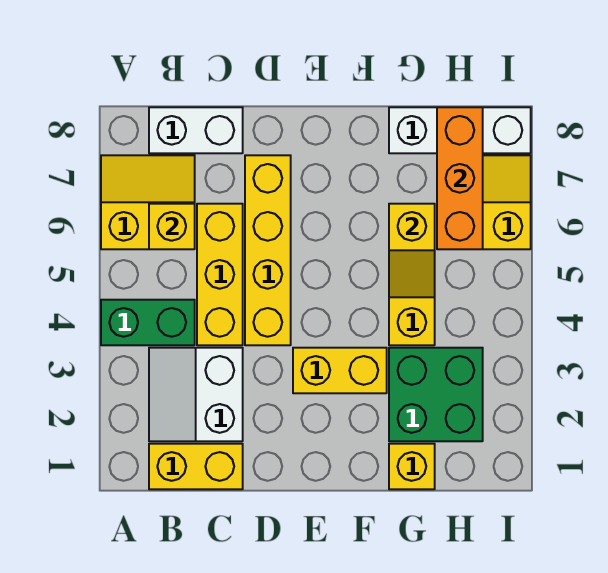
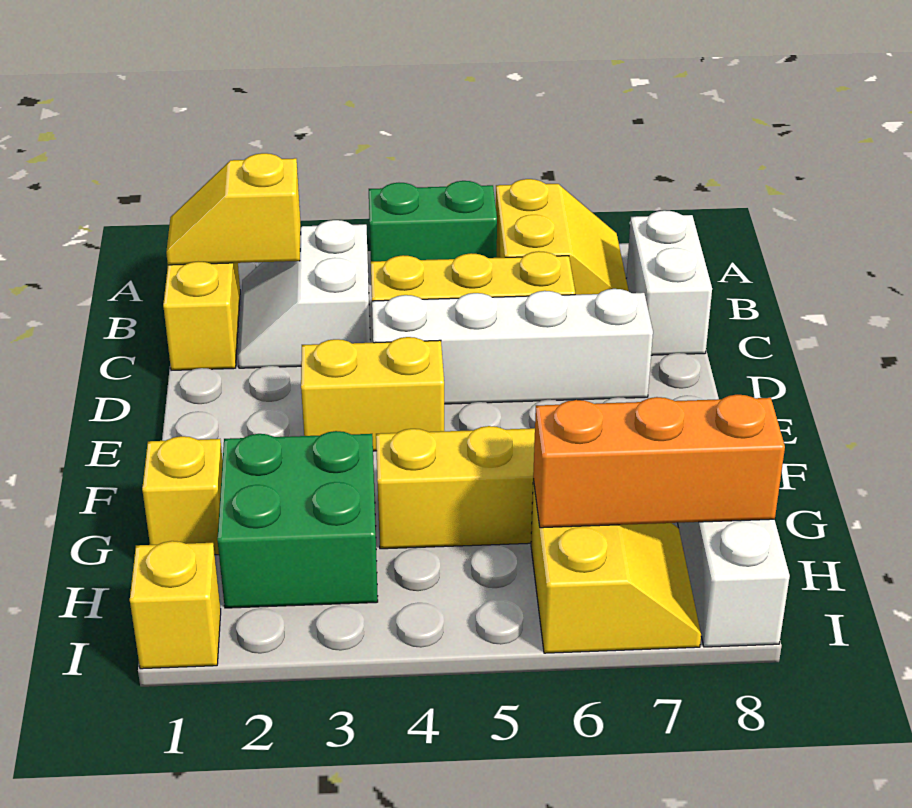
green brick A4:B4 level 1 -> green brick A4:A5 level 1
white slope B2:C3 level 1 top C -> white slope B2:C3 level 1 top 3
yellow brick B6 level 2 -> yellow brick I1 level 1
yellow brick D4:D7 level 1 -> white brick D4:D7 level 1
yellow brick E3:F3 level 1 -> yellow brick E3:E4 level 1
yellow slope G5:G6 level 2 top 6 -> yellow slope B1:B2 level 2 top 2

